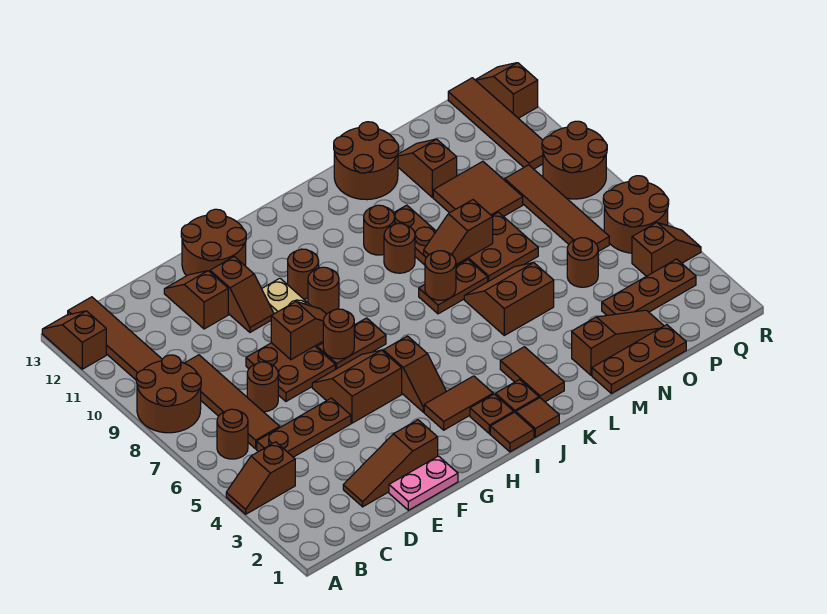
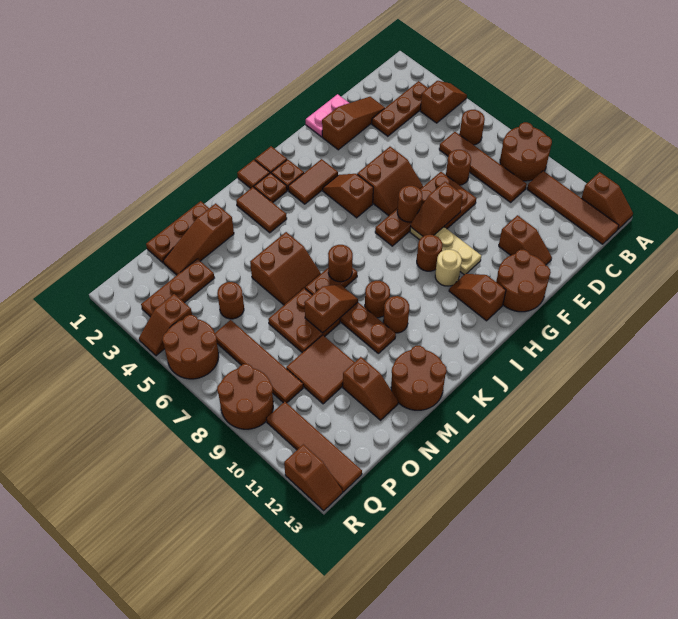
brown plate C5:E5 level 1 -> brown plate B3:D3 level 1
brown slope F10:F11 level 1 top 11 -> brown slope H11:H12 level 1 top 12
brown round brick H10 level 1 -> tan round brick H10 level 1

